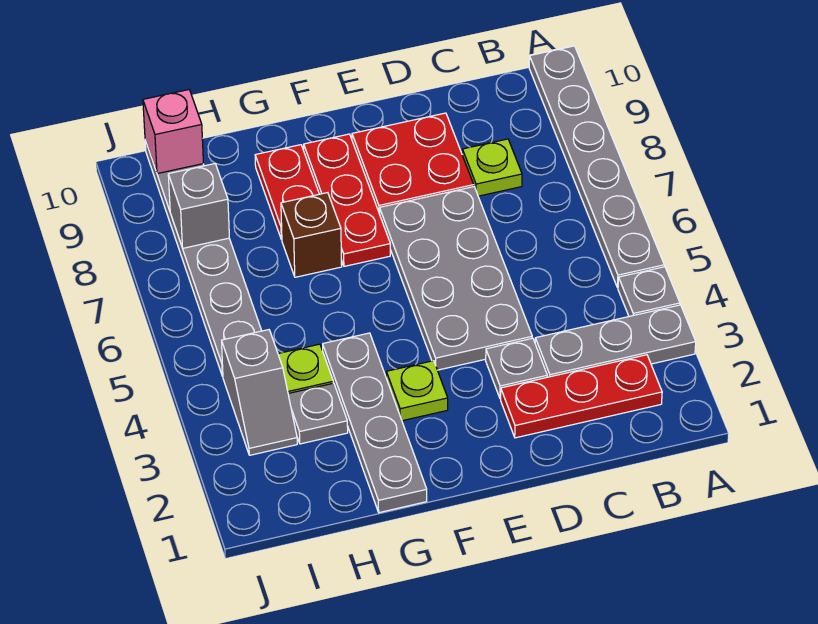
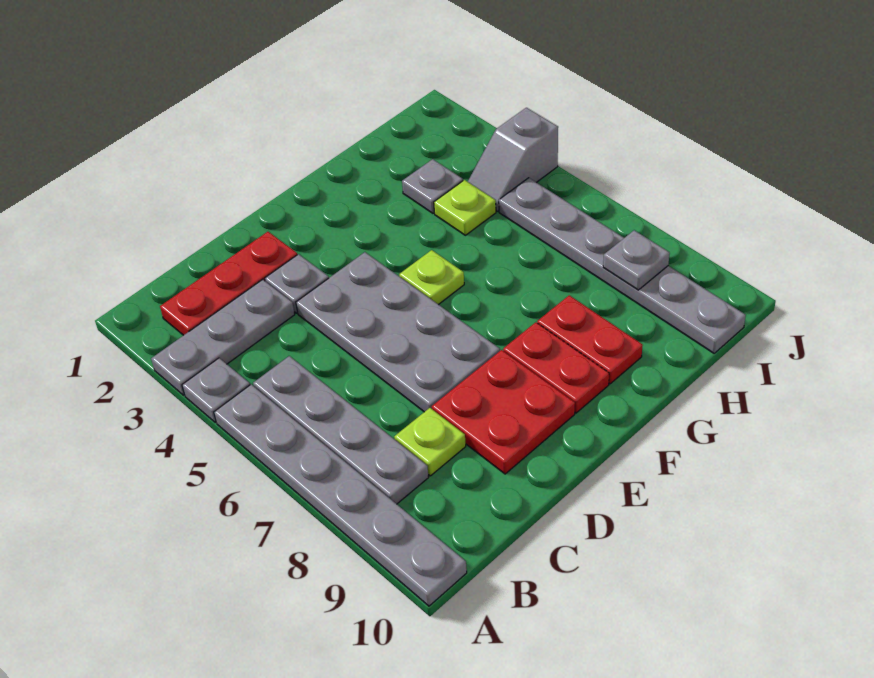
lime plate F3 level 1 -> lime plate F5 level 1
red plate F7:F9 level 1 -> red plate F8:F9 level 1
grey plate G1:G4 level 1 -> grey plate B5:B8 level 1
brown brick G7 level 1 -> none
grey slope I3:I4 level 1 top 4 -> grey slope I4:J4 level 1 top J
grey brick I8 level 2 -> grey plate I8 level 2
pink brick I10 level 2 -> none

